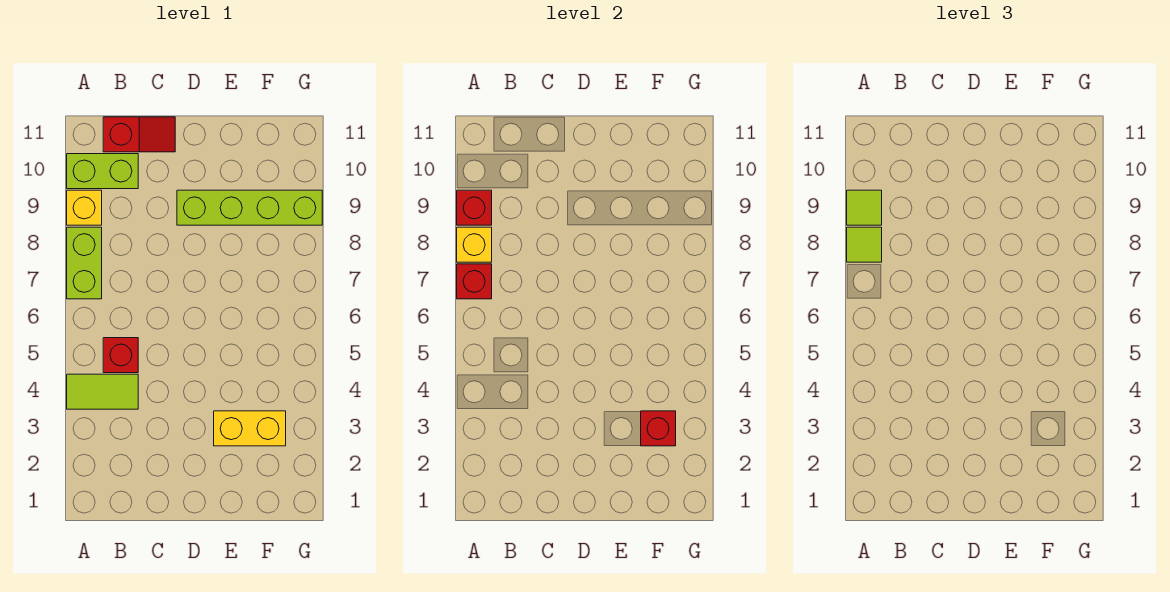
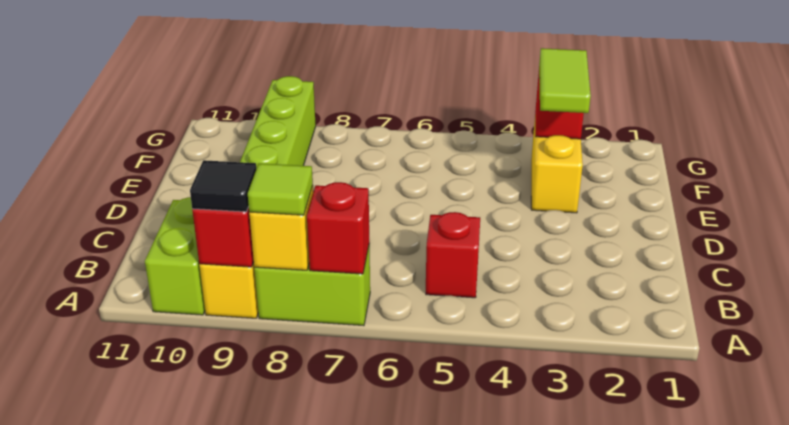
lime tile A4:B4 level 1 -> lime tile E3:F3 level 3
lime tile A9 level 3 -> black tile A9 level 3
red slope B11:C11 level 1 top B -> none

